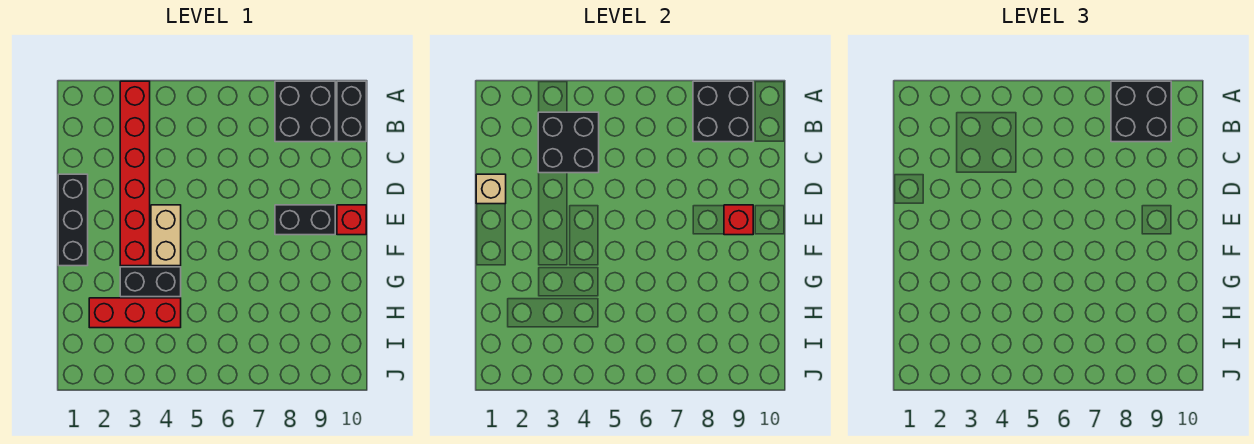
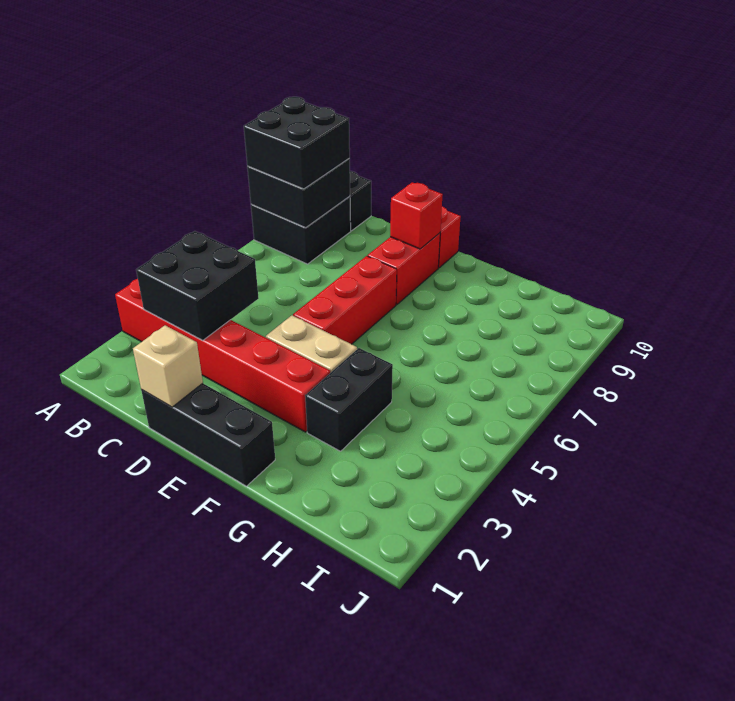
black brick E8:E9 level 1 -> red brick E8:E9 level 1
red brick H2:H4 level 1 -> red brick E5:E7 level 1

